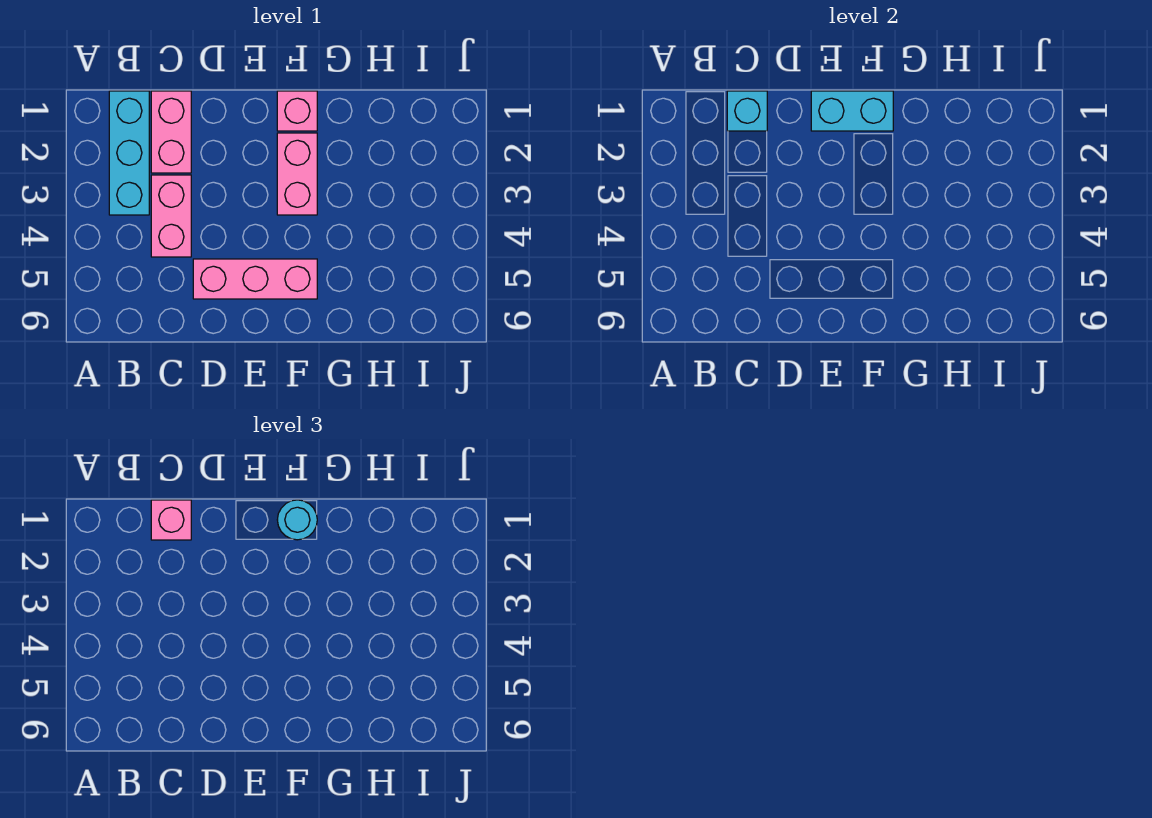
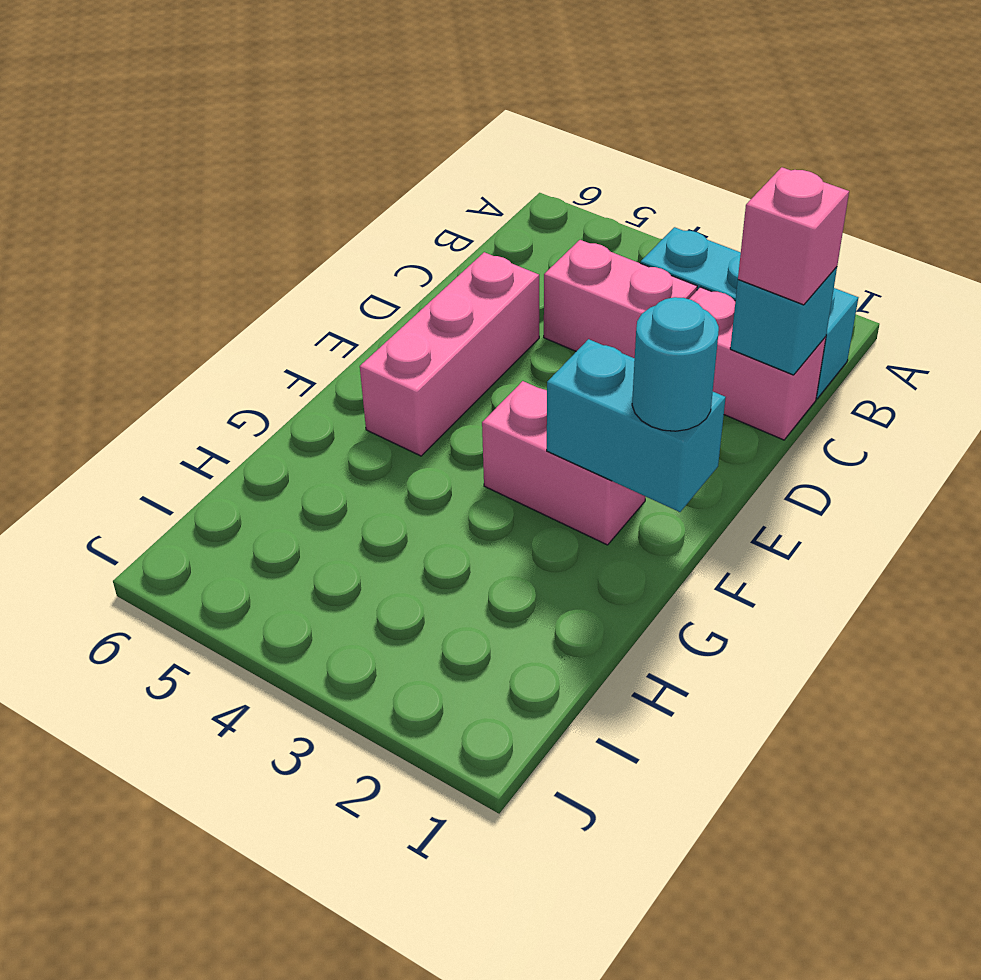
cyan brick E1:F1 level 2 -> cyan brick F1:F2 level 2
pink brick F1 level 1 -> none

